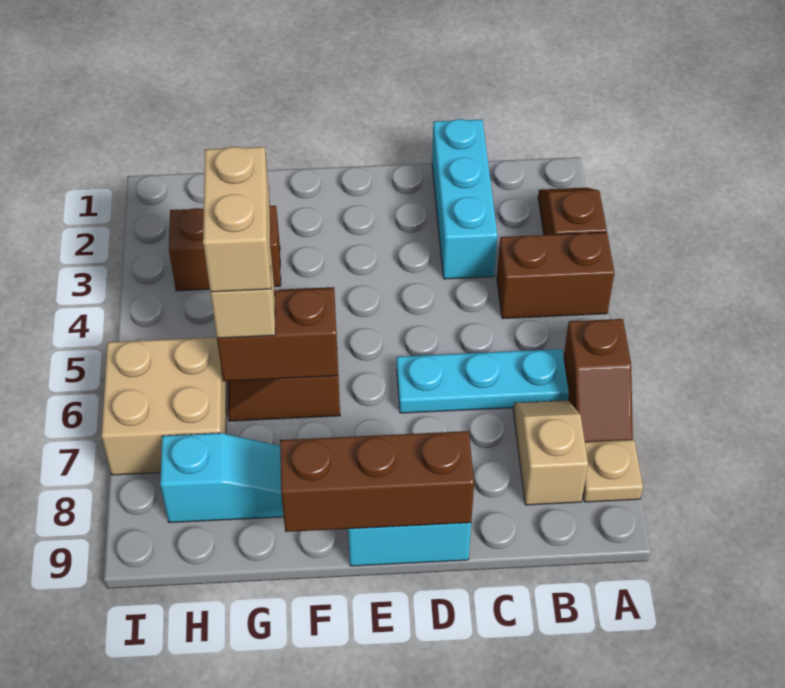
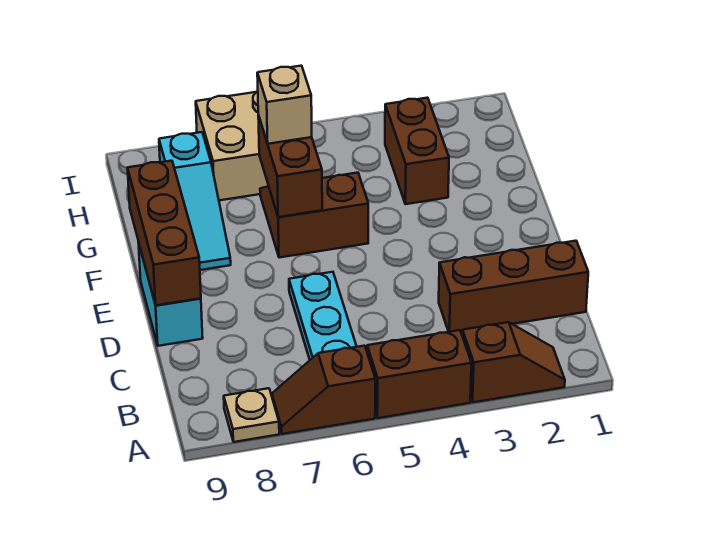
brown brick A4:B4 level 1 -> brown brick A4:A5 level 1
tan slope B7:B8 level 1 top 8 -> none
cyan brick C1:C3 level 1 -> brown brick C1:C3 level 1
tan brick G5:G6 level 4 -> none

